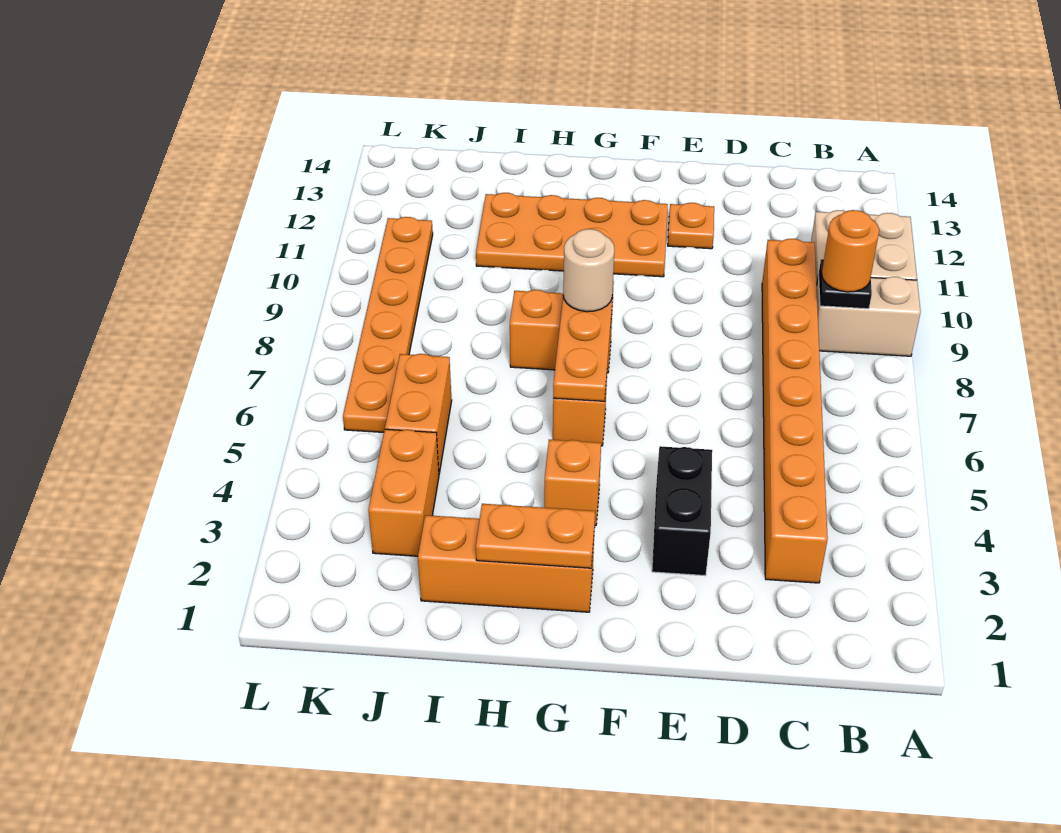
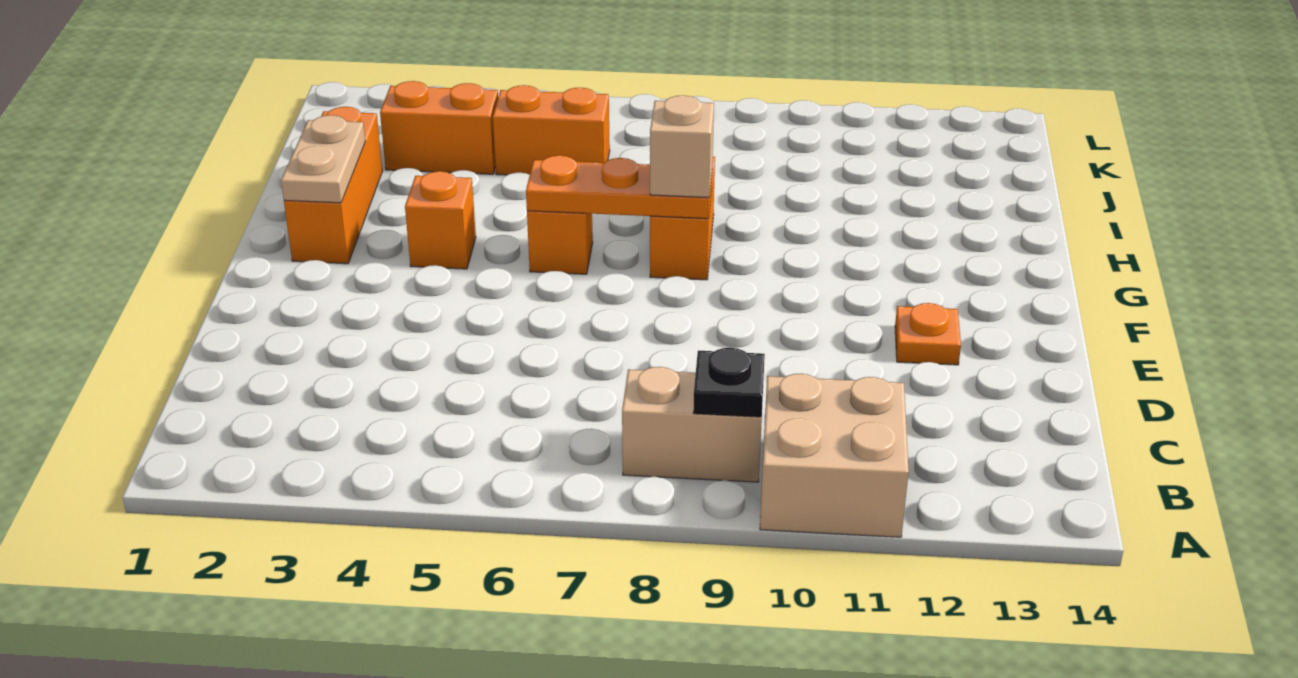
tan brick A9:B9 level 1 -> tan brick B8:B9 level 1
orange round brick B9 level 3 -> none
orange brick C3:C10 level 1 -> none
black brick E3:E4 level 1 -> none
orange plate F11:I12 level 1 -> none
orange plate G2:H2 level 2 -> tan plate G2:H2 level 2
tan round brick G8 level 3 -> tan brick G8 level 3
orange plate K6:K11 level 1 -> none

